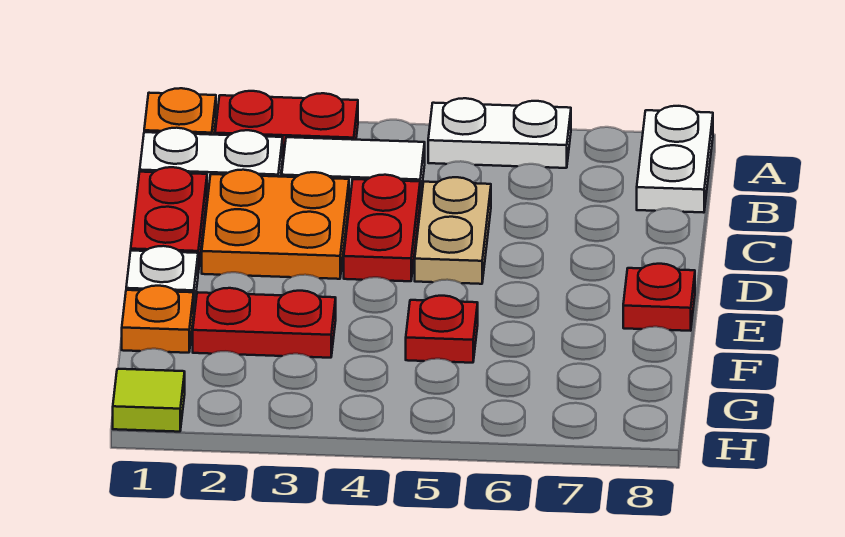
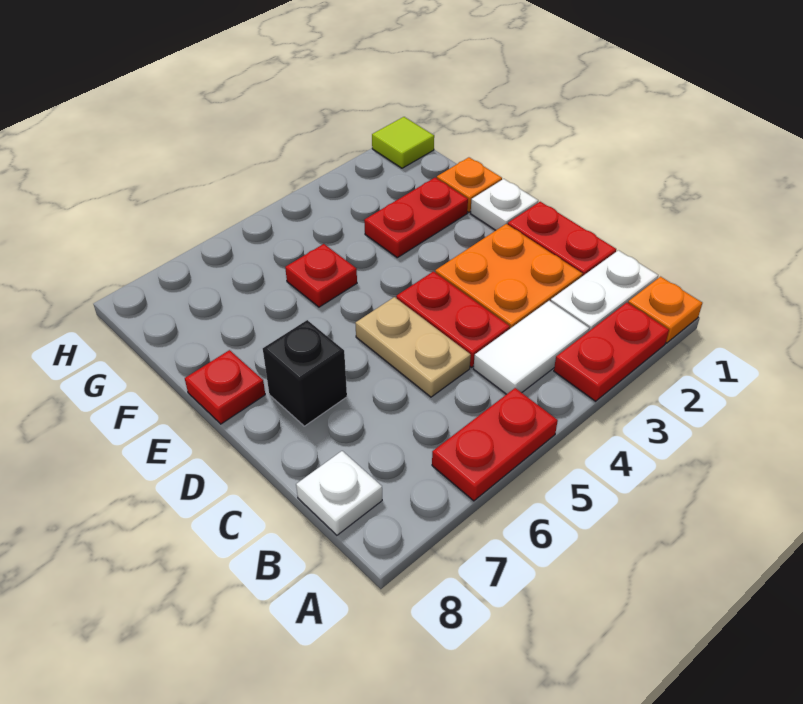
white plate A5:A6 level 1 -> red plate A5:A6 level 1
white plate A8:B8 level 1 -> white plate B8 level 1
none -> black brick D7 level 1

